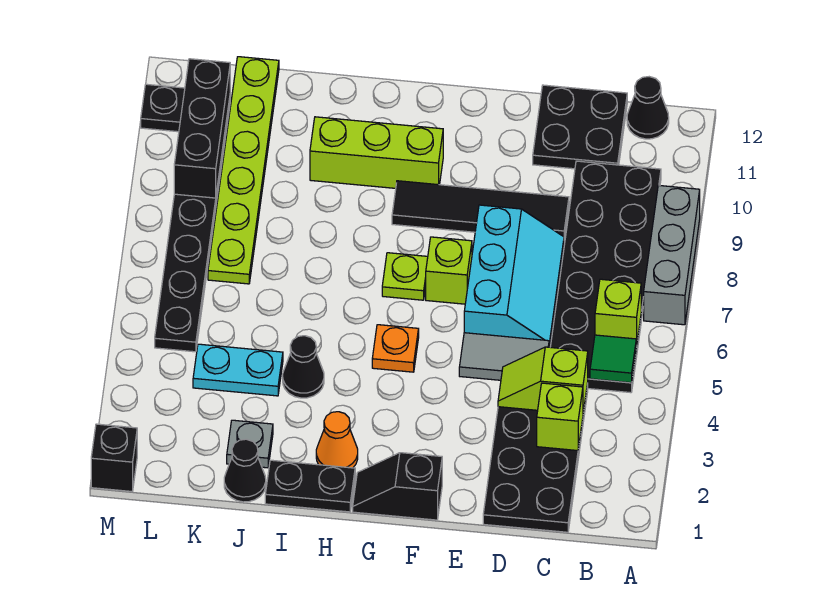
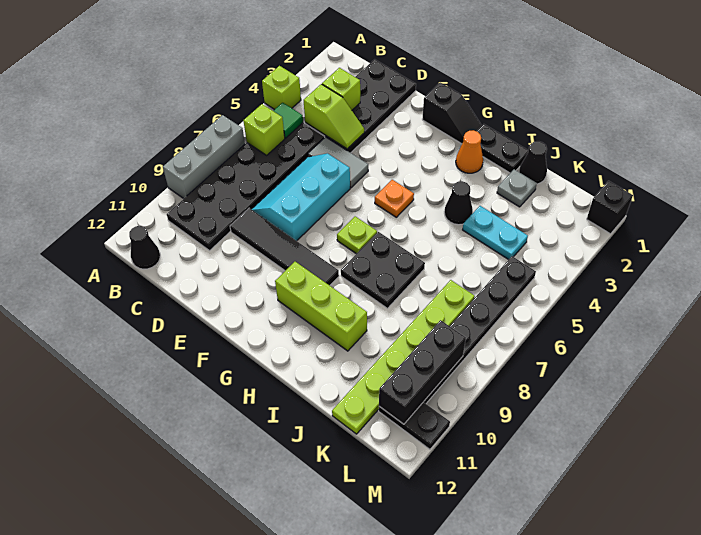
black plate C11:D12 level 1 -> black plate H7:I8 level 1
lime brick F7 level 1 -> lime brick A4 level 1

